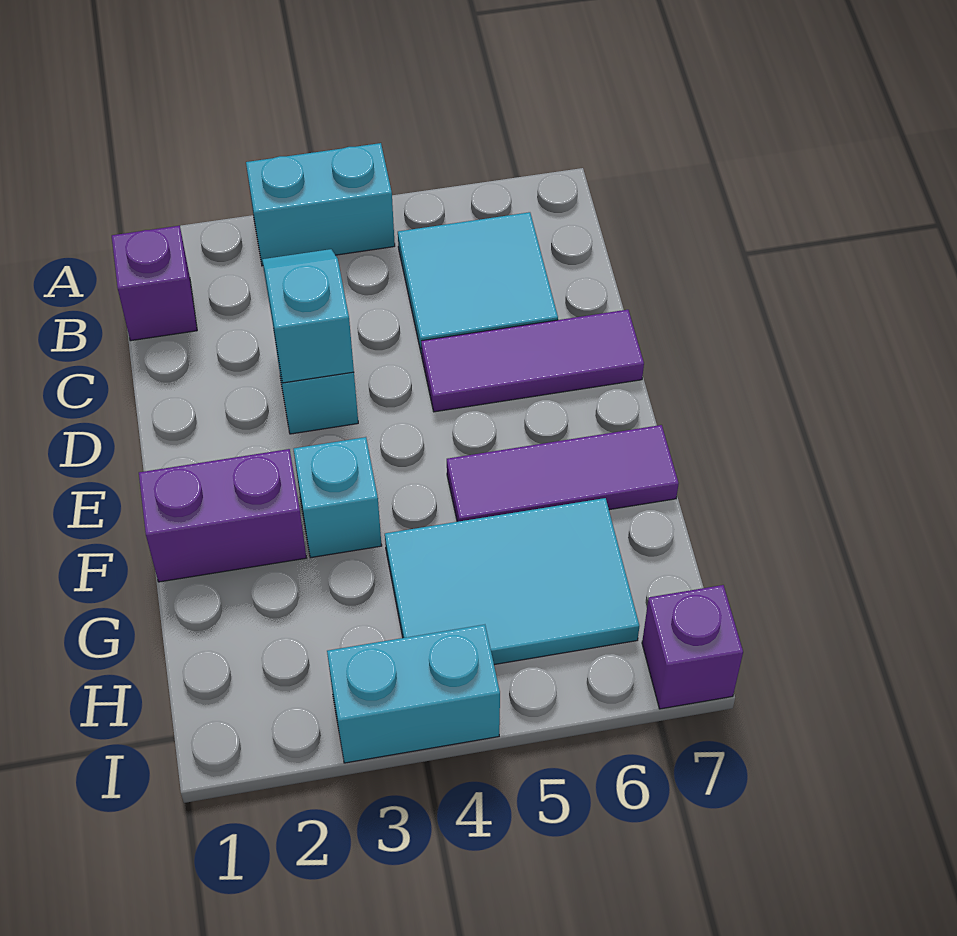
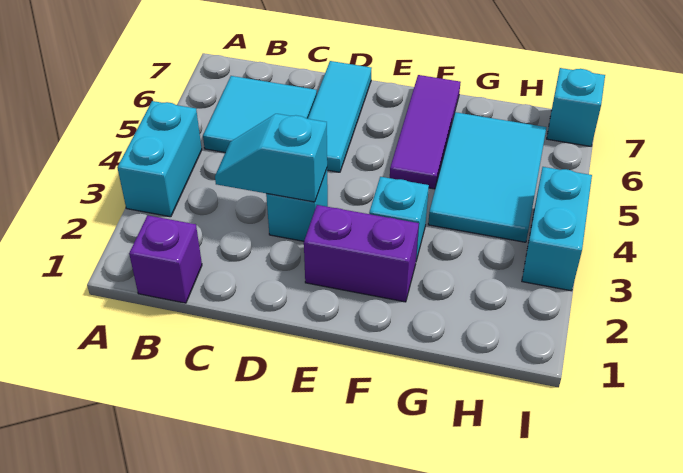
purple tile D5:D7 level 1 -> cyan tile D5:D7 level 1
purple brick F1:F2 level 1 -> purple brick E2:F2 level 1
purple brick I7 level 1 -> cyan brick I7 level 1

